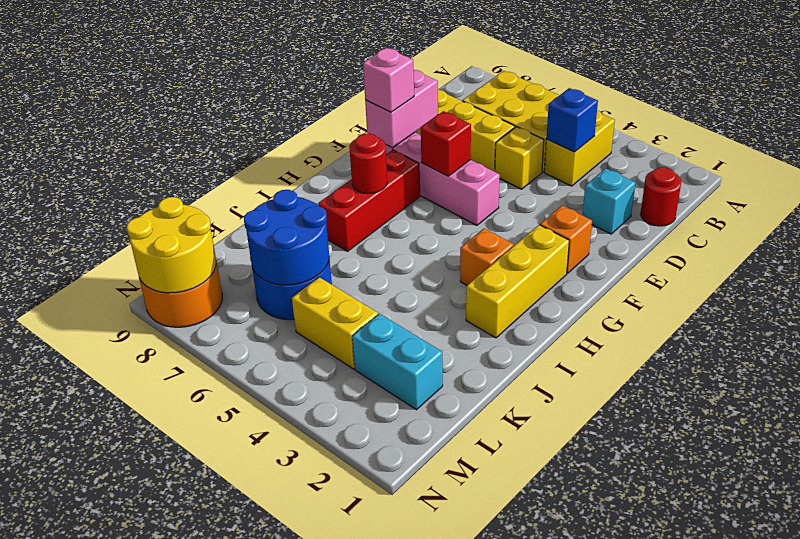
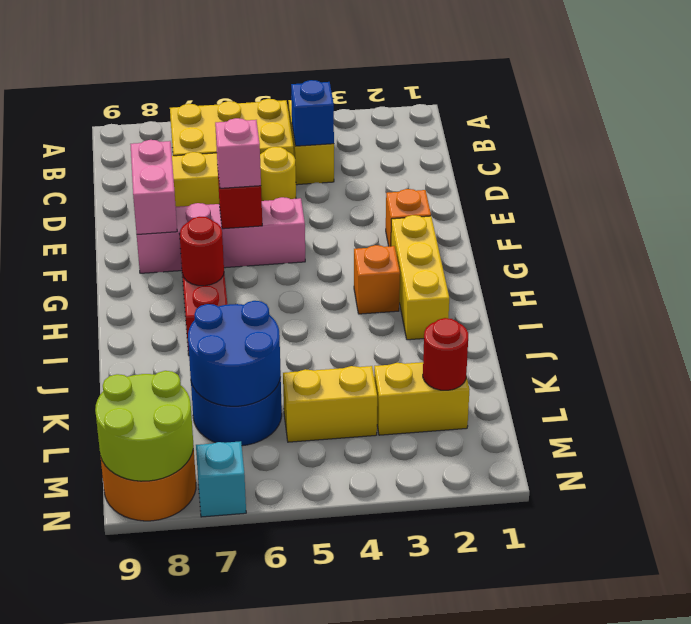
red round brick C1 level 1 -> red round brick L2 level 2
cyan brick D2 level 1 -> cyan brick N7 level 1
yellow brick D5 level 1 -> yellow round brick D5 level 1
pink brick F8 level 3 -> pink brick F6 level 3
cyan brick L2:L3 level 1 -> yellow brick L2:L3 level 1
yellow round brick M8:N9 level 2 -> lime round brick M8:N9 level 2

